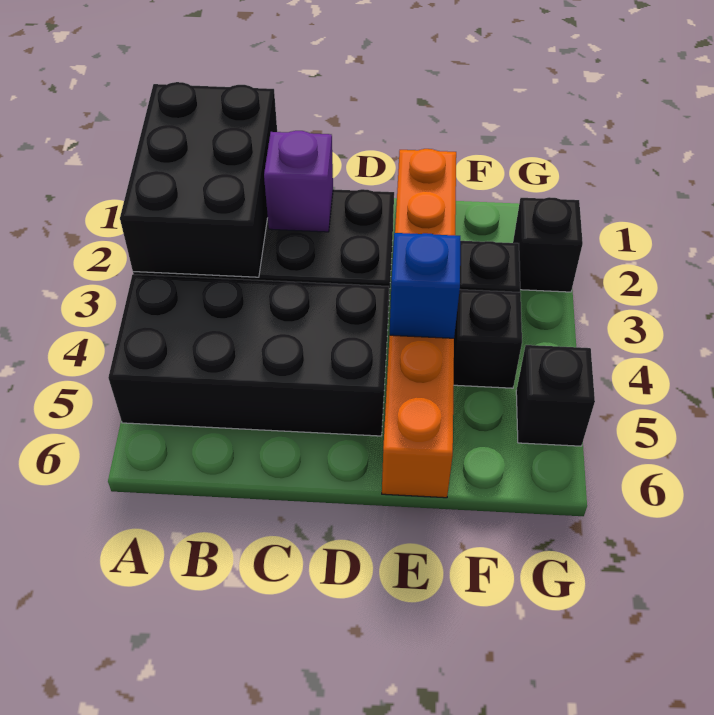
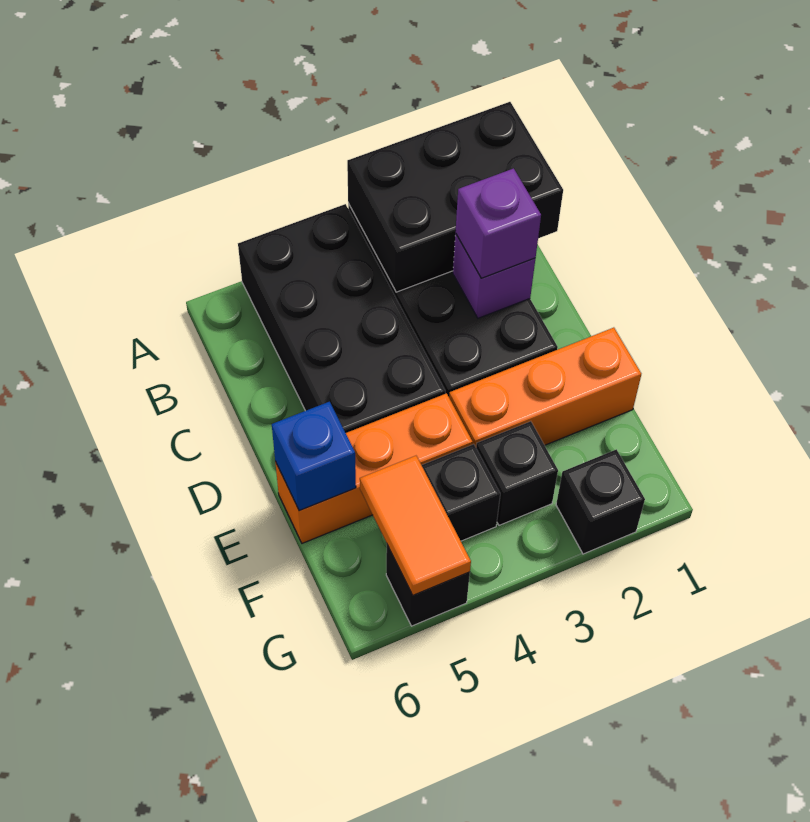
none -> purple brick C2 level 3
blue brick E4 level 2 -> blue brick E6 level 2
none -> orange tile F5:G5 level 2

